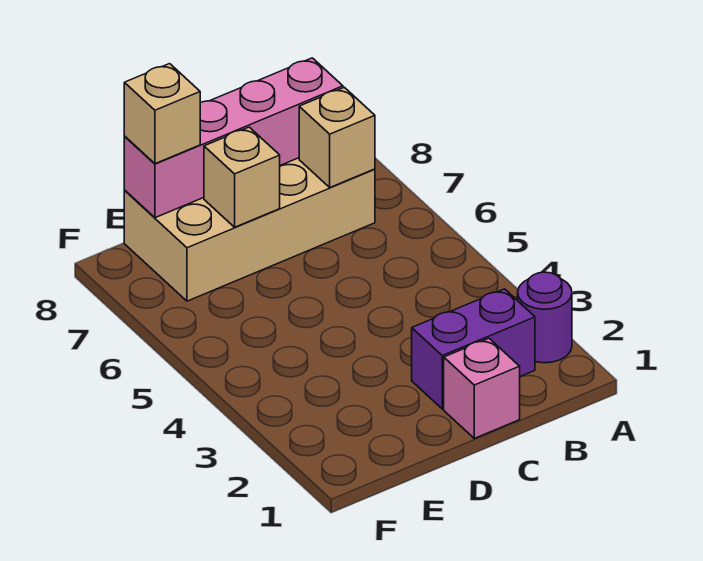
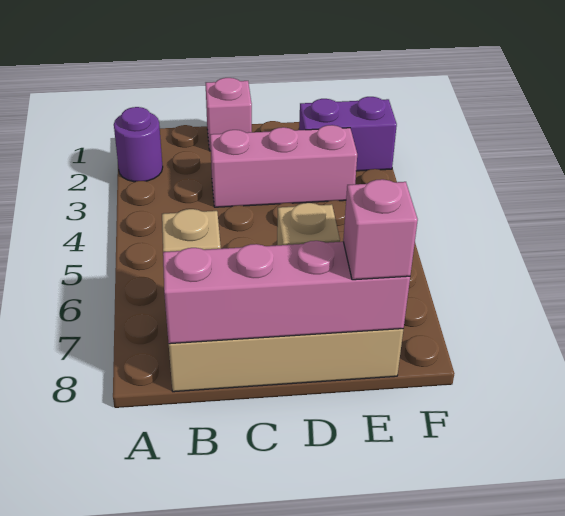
purple brick B2:C2 level 1 -> purple brick E2:F2 level 1
none -> pink brick C3:E3 level 1
tan brick E8 level 3 -> pink brick E8 level 3

